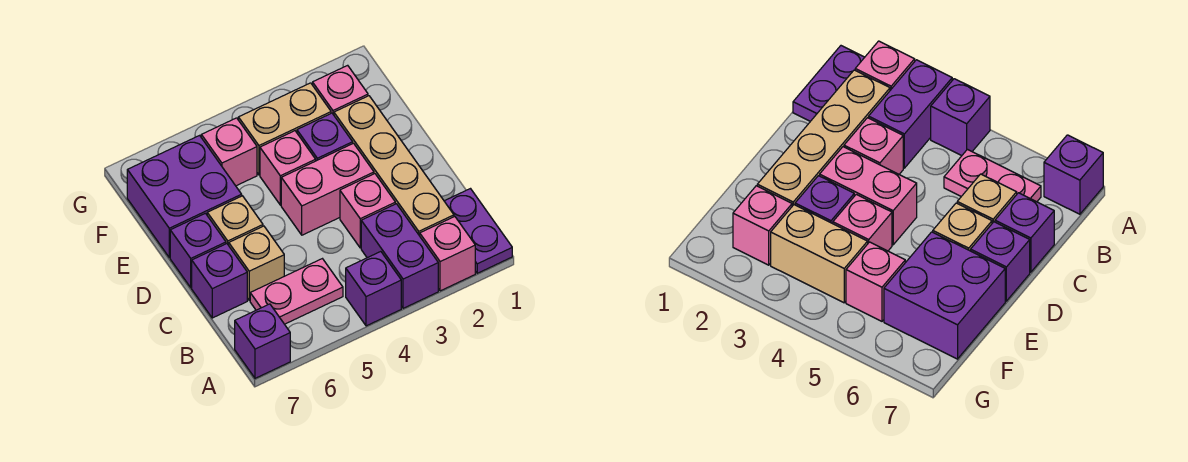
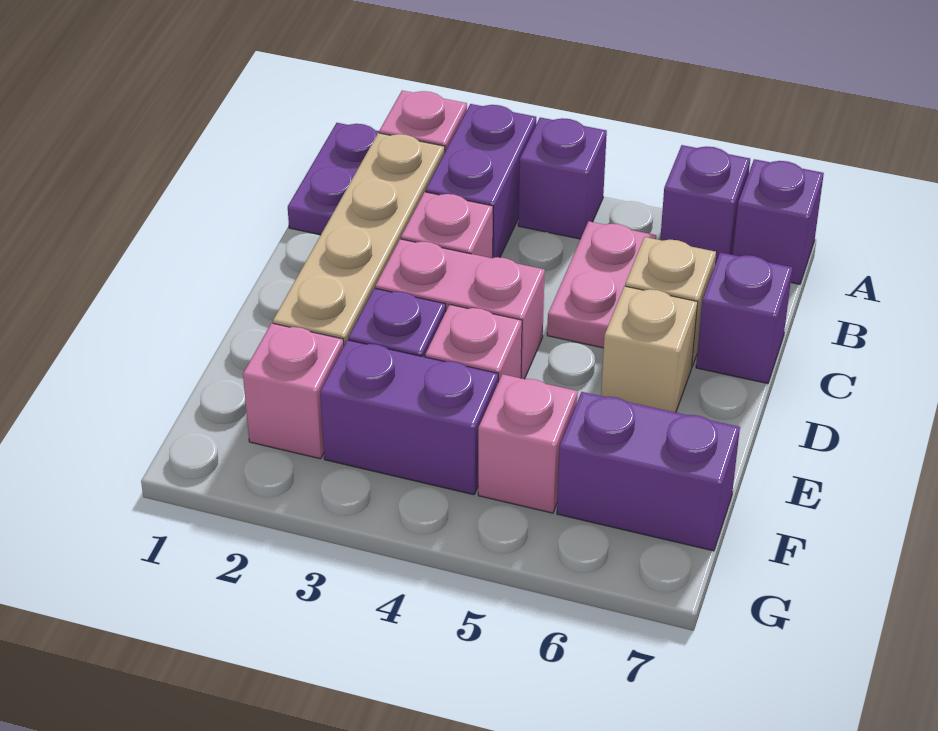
pink plate B5:B6 level 1 -> pink plate B5:C5 level 1
purple brick D7 level 1 -> purple brick A6 level 1
purple brick E6:F7 level 1 -> purple brick F6:F7 level 1
tan brick F3:F4 level 1 -> purple brick F3:F4 level 1

